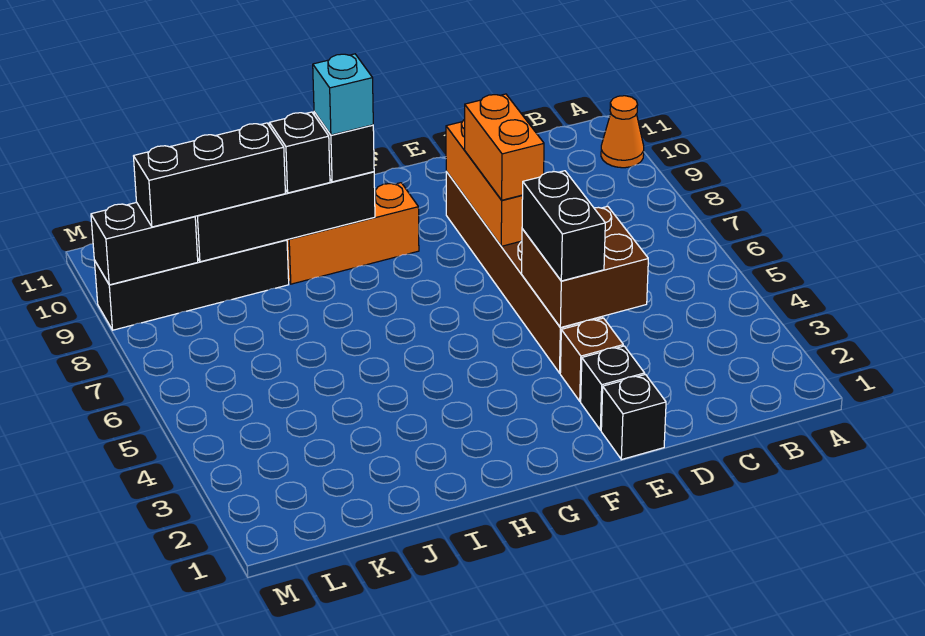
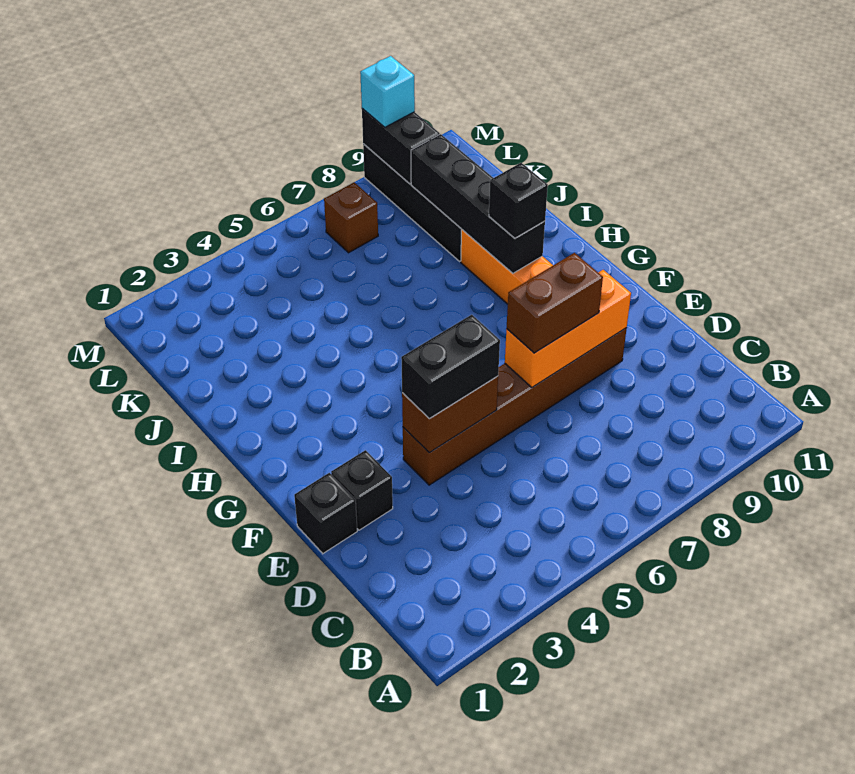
orange cone A10 level 1 -> none
brown brick D4:E5 level 2 -> brown brick E4:E5 level 2
brown brick E3 level 1 -> brown brick L7 level 1
orange brick E7:E8 level 3 -> brown brick E7:E8 level 3
cyan brick H9 level 4 -> cyan brick M9 level 3
black brick I9 level 3 -> none
black brick J9:L9 level 3 -> none

